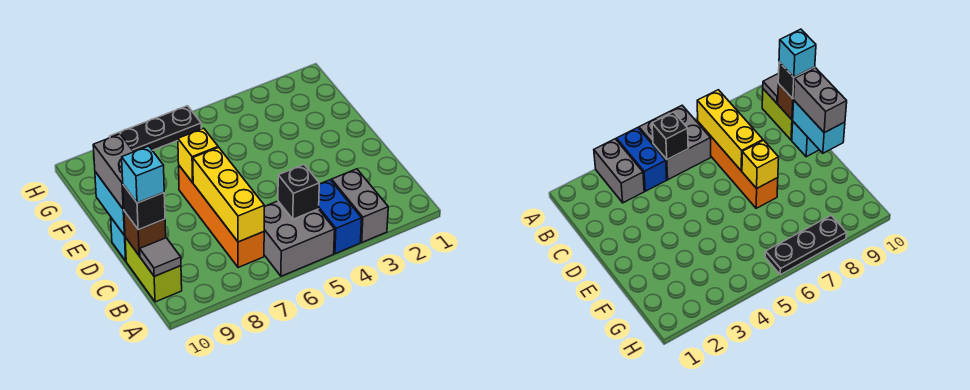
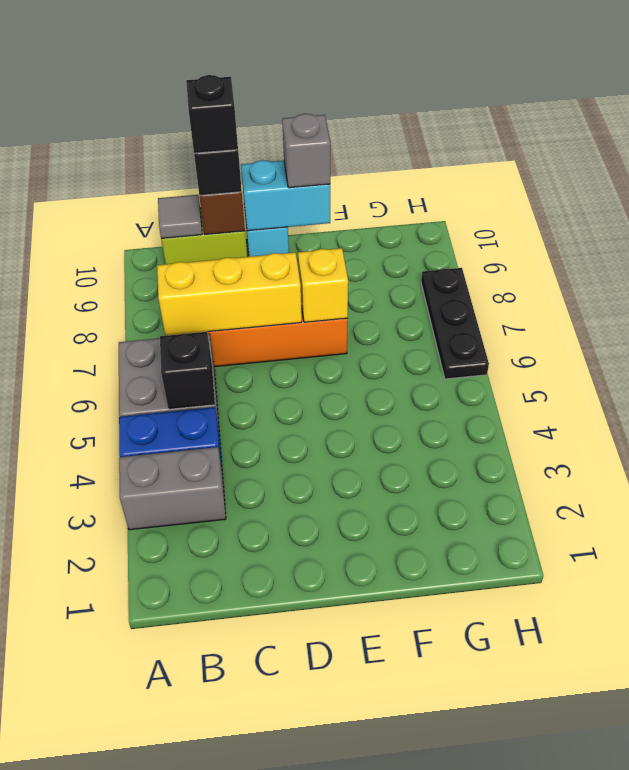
cyan brick C10 level 4 -> black brick C10 level 4
grey brick D10:E10 level 3 -> grey brick E10 level 3

